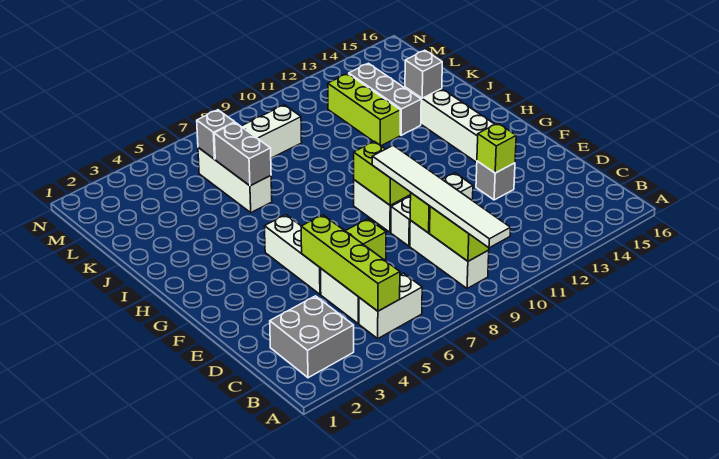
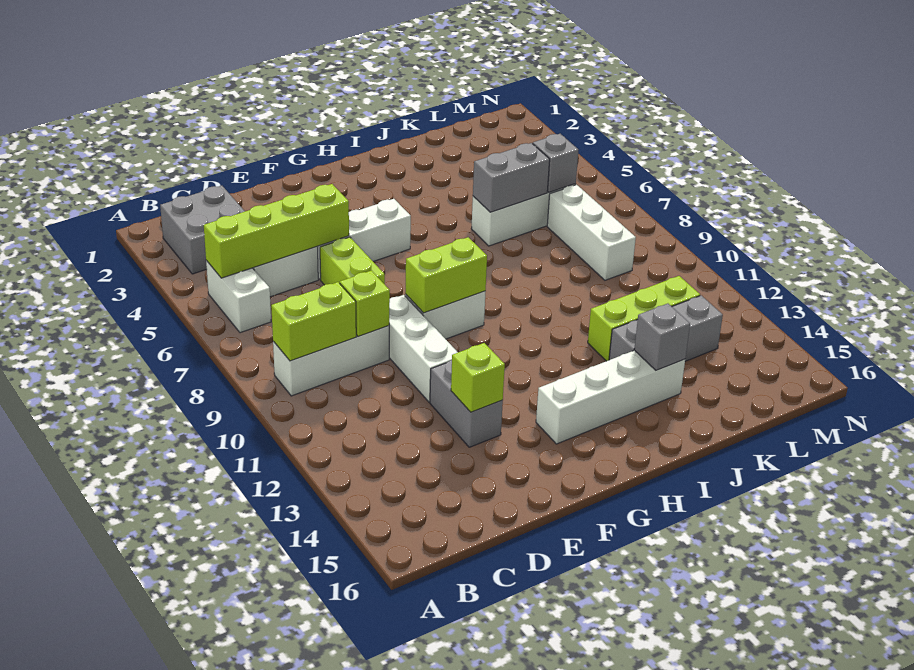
white tile A9:F9 level 3 -> none
grey brick E13 level 1 -> grey brick E12:E13 level 1

